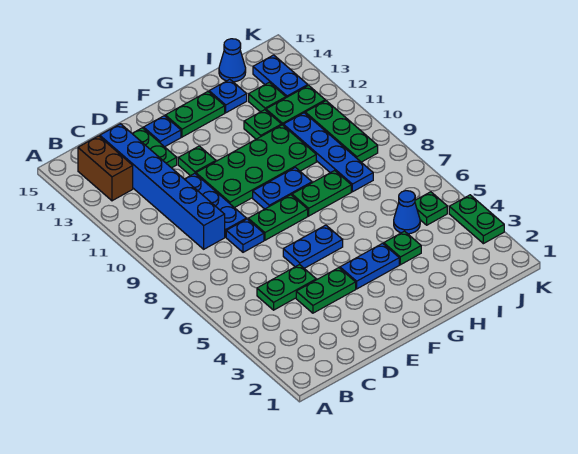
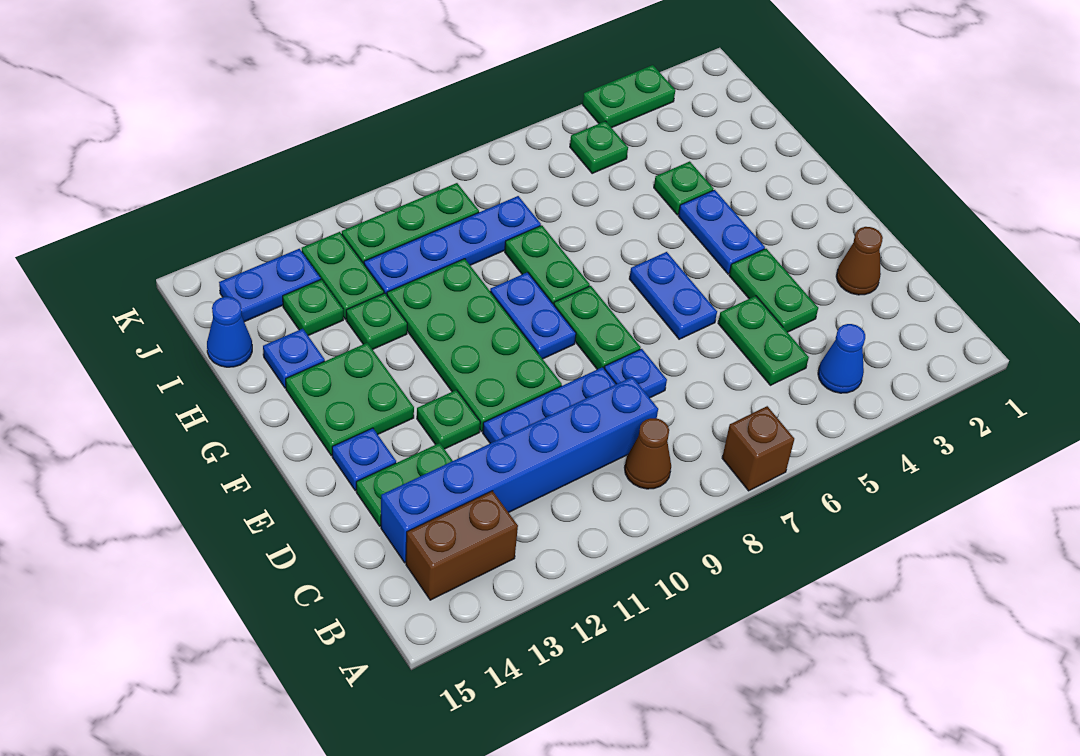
none -> brown brick A7 level 1
none -> brown cone B9 level 1
none -> brown cone D2 level 1
green plate F14:G14 level 1 -> green plate F13:G14 level 1
blue cone I5 level 1 -> blue cone B4 level 1

